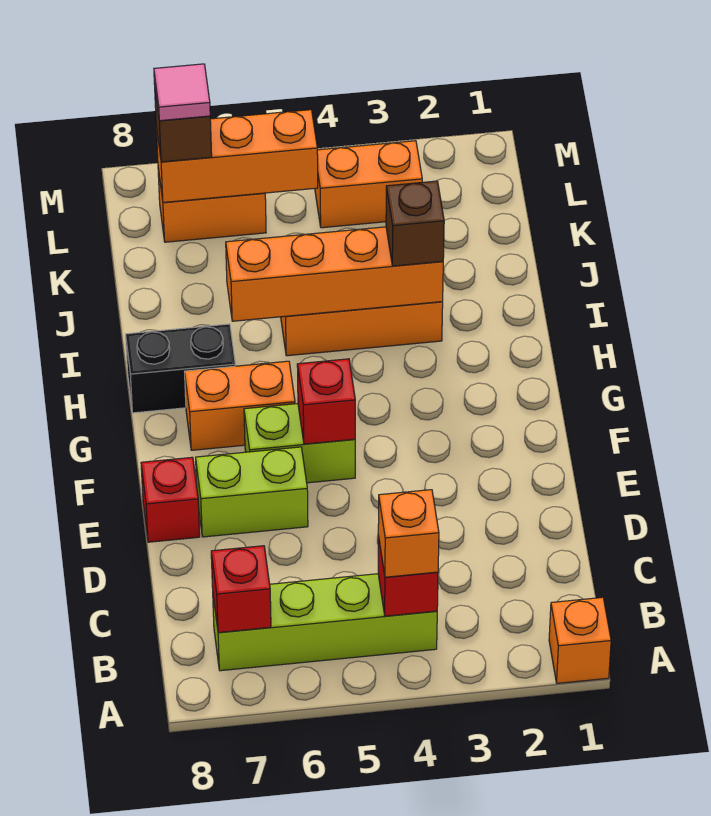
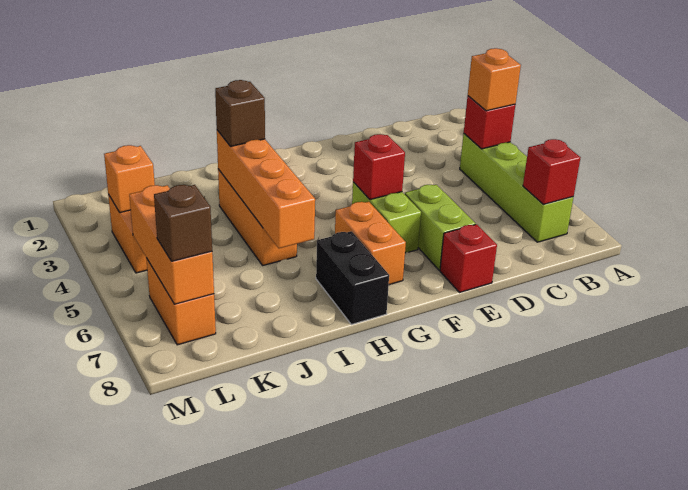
orange brick A1 level 1 -> orange brick L3 level 2
pink tile L7 level 4 -> none

